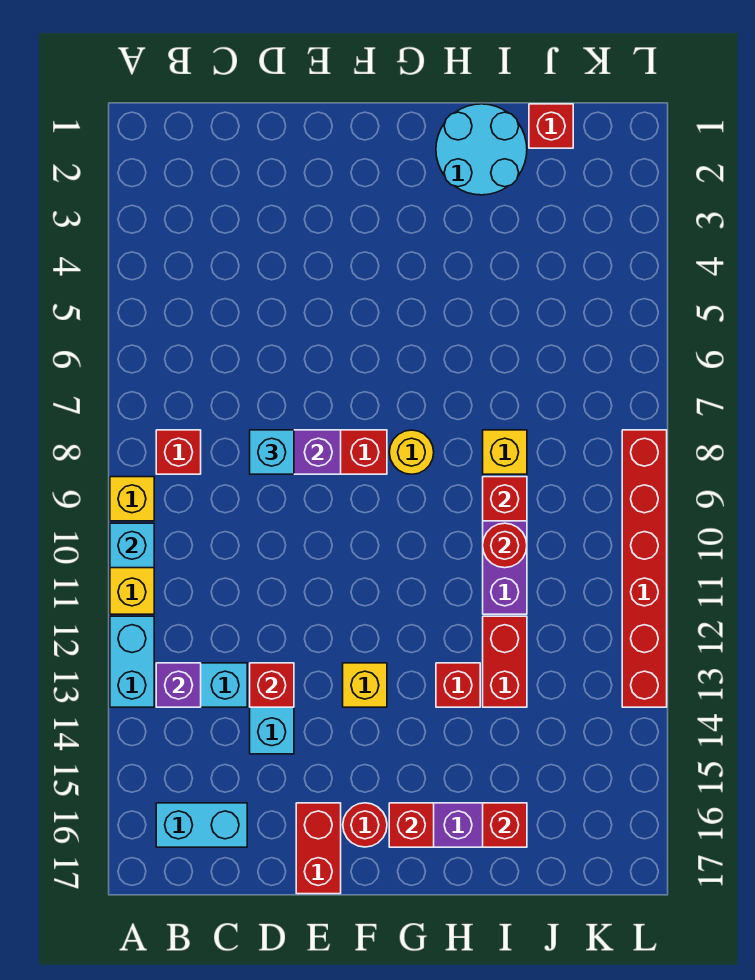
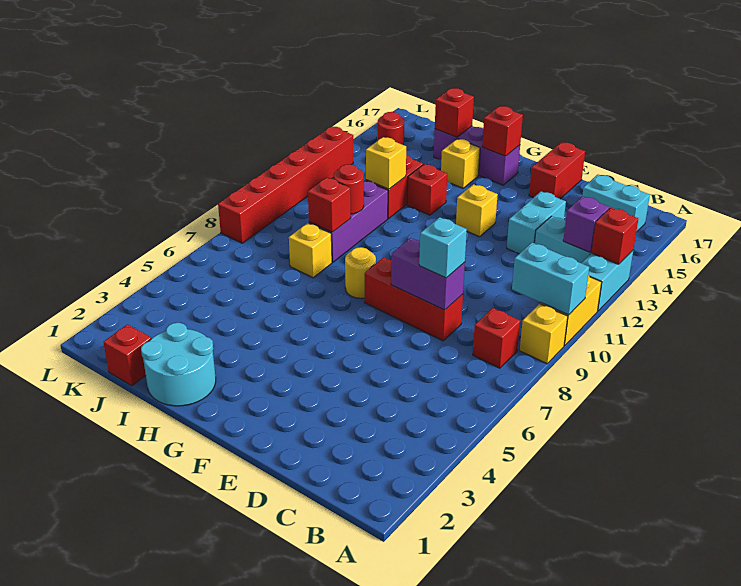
cyan brick A10 level 2 -> cyan brick A10:B10 level 2
red brick D13 level 2 -> red brick A13 level 2
red round brick F16 level 1 -> red round brick K15 level 1
none -> yellow brick H15 level 1
none -> yellow brick I12 level 2

